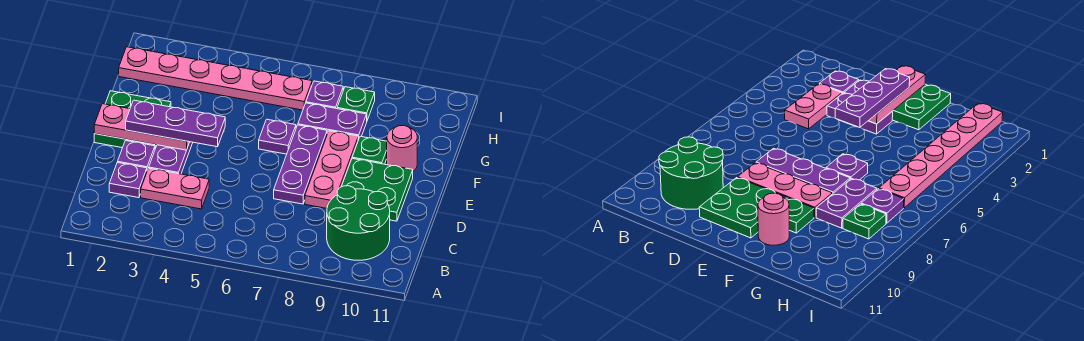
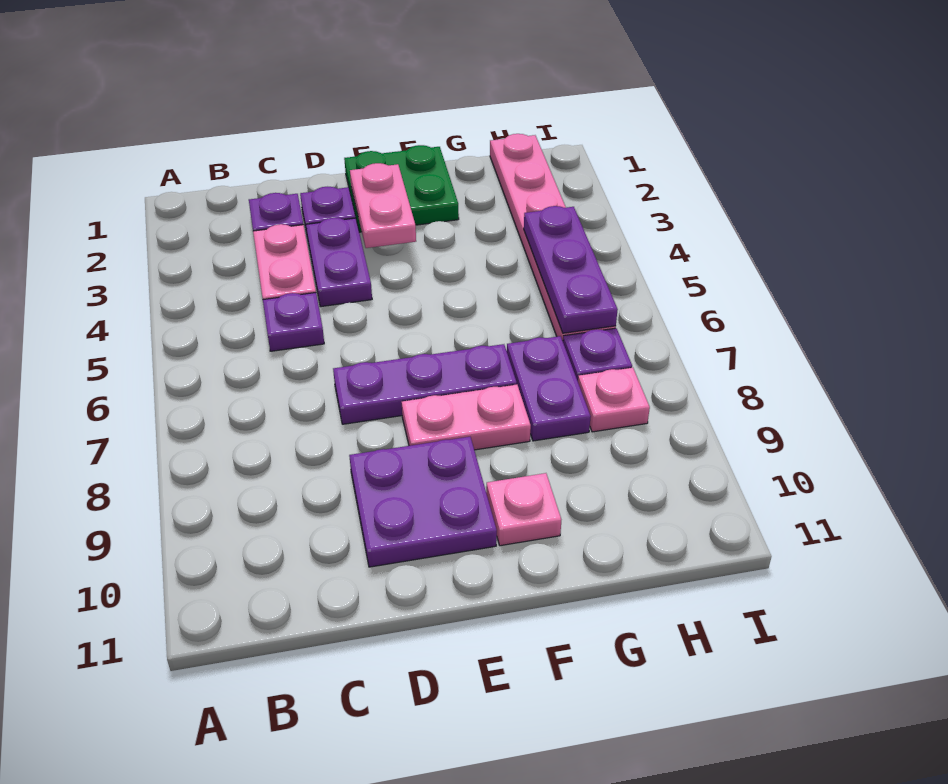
green round brick B9:C10 level 1 -> none
purple plate D3:E3 level 1 -> purple plate D3:D4 level 1
pink plate D8:F8 level 1 -> pink plate E8:F8 level 1
green plate D9:E10 level 1 -> purple plate D9:E10 level 1
pink plate E1:E3 level 2 -> pink plate E2:E3 level 2
purple plate E2:E4 level 3 -> purple plate H4:H6 level 2
purple plate F6 level 1 -> purple plate C5 level 1
green plate F9 level 1 -> none
pink round brick F10 level 1 -> pink plate F10 level 1
green plate H8 level 1 -> pink plate H8 level 1

